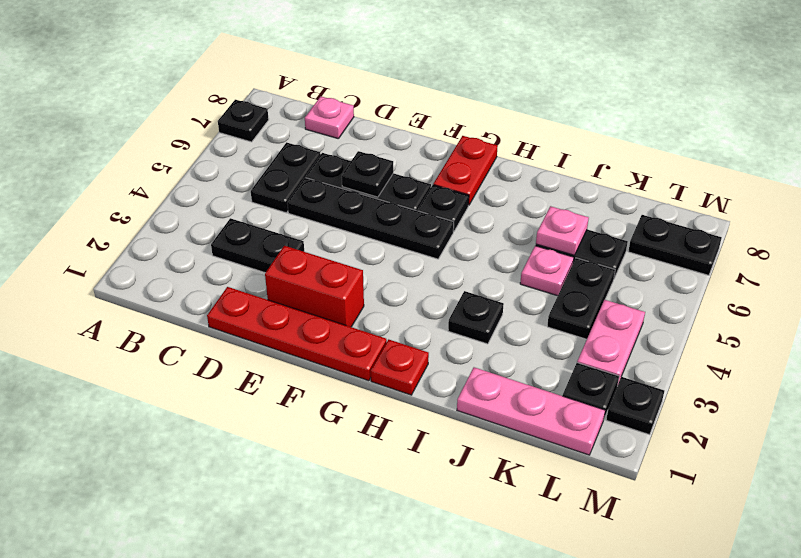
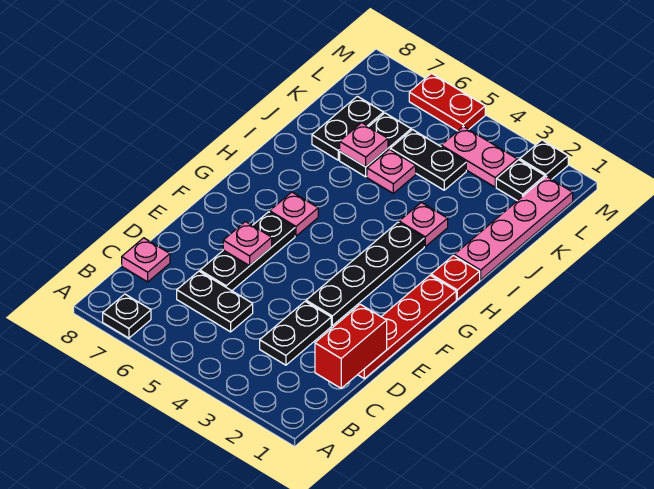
black plate D5:G5 level 1 -> black plate E3:H3 level 1
red brick E2:F2 level 1 -> red brick C1:D1 level 2
black plate E6 level 2 -> pink plate E6 level 2
black plate G6 level 1 -> pink plate G6 level 1
red plate G7:G8 level 1 -> red plate M5:M6 level 1
black plate I3 level 1 -> pink plate I3 level 1
pink plate J1:L1 level 1 -> pink plate I1:L1 level 1
black plate L7:M7 level 1 -> black plate J7:K7 level 1

